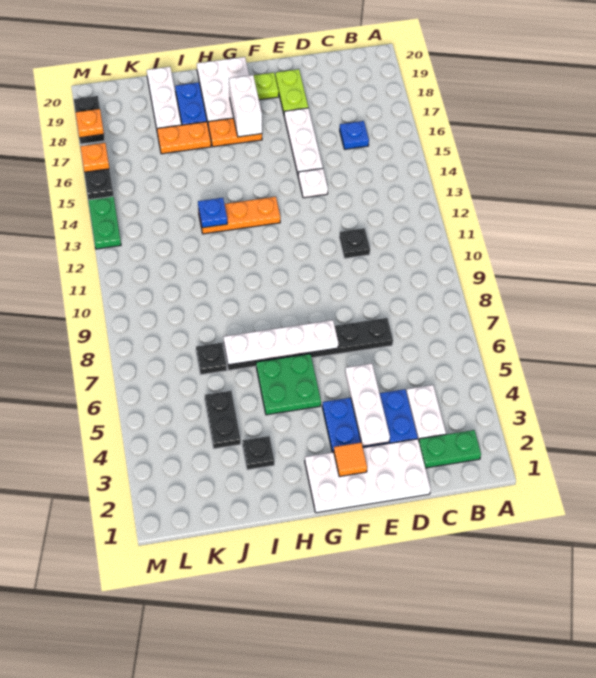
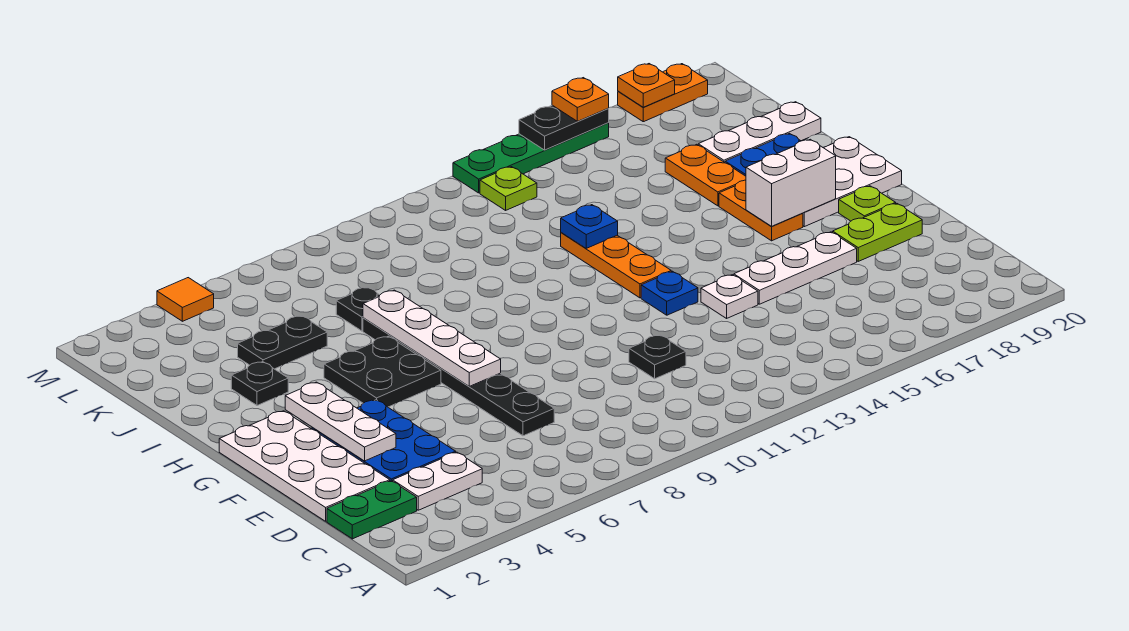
green plate B2:C2 level 1 -> green plate C1:C2 level 1
blue plate C16 level 1 -> blue plate F13 level 1
white plate E3:E5 level 2 -> white plate E3:G3 level 2
orange tile F2 level 2 -> orange tile M4 level 1
green plate G5:H6 level 1 -> black plate G5:H6 level 1
none -> lime plate L13 level 1
black plate M18:M19 level 1 -> orange plate M18:M19 level 1

